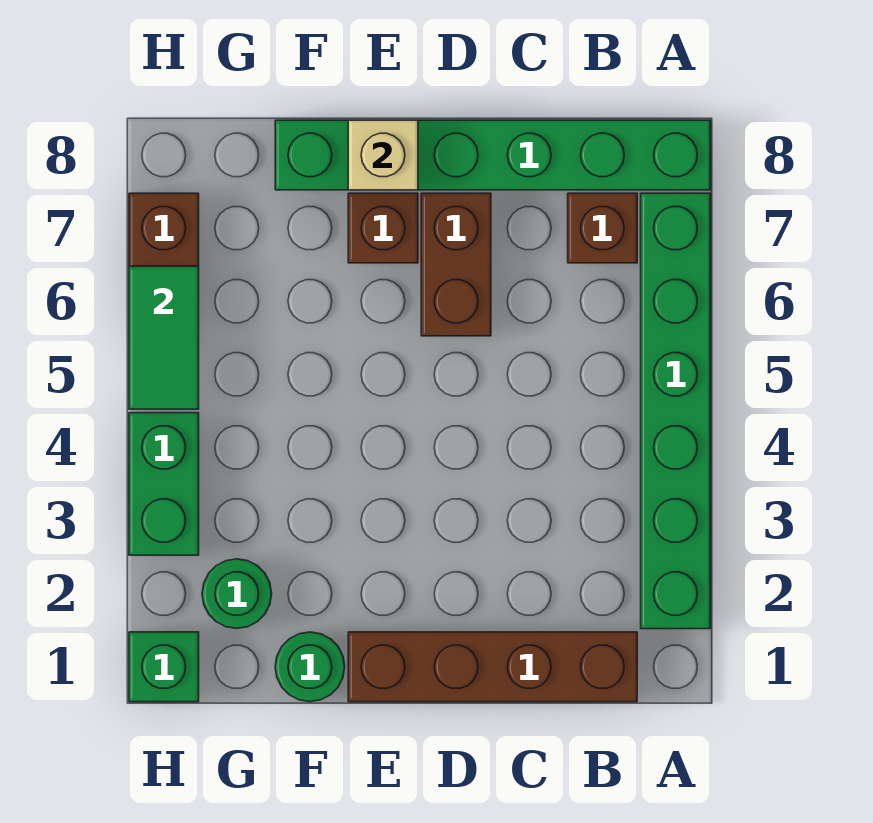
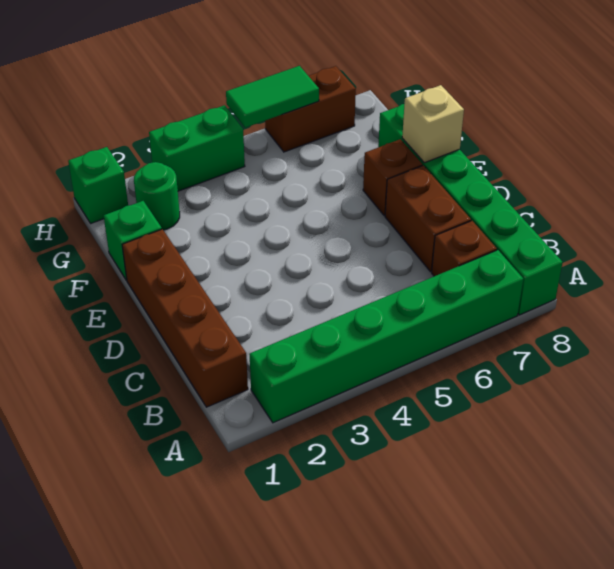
brown brick D6:D7 level 1 -> brown brick C7:D7 level 1
green round brick F1 level 1 -> green brick F1 level 1

